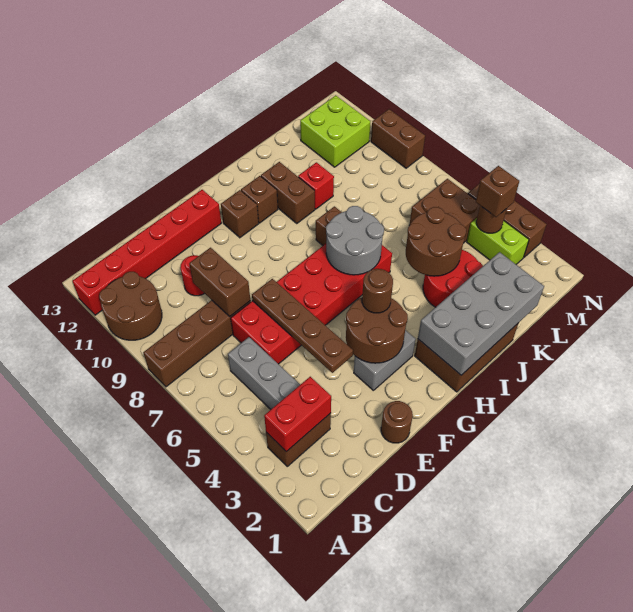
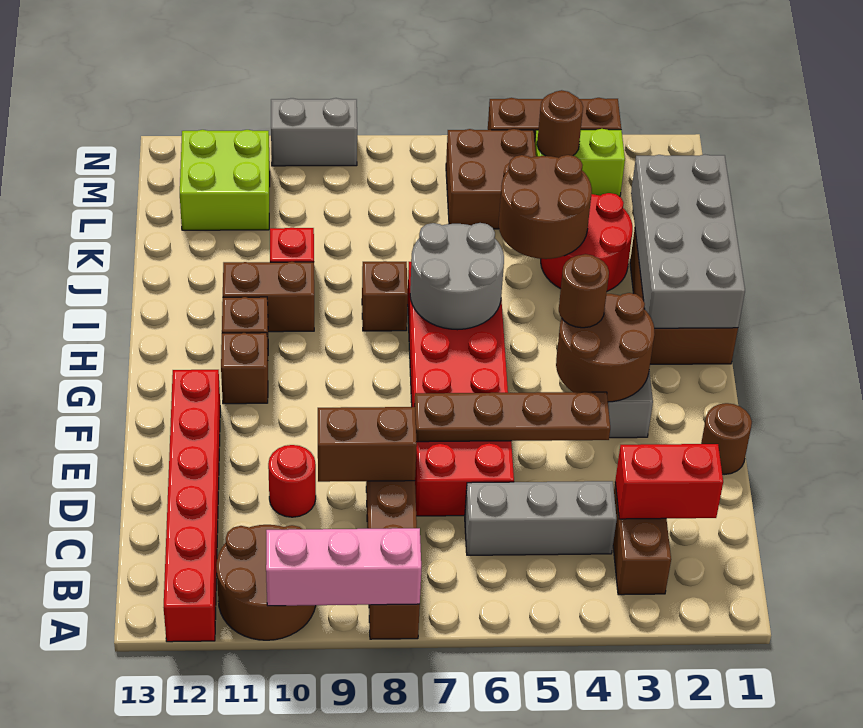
none -> pink brick A8:A10 level 2
red brick B3:C3 level 2 -> red brick C2:C3 level 2
brown brick M4 level 3 -> none
brown brick N9:N10 level 1 -> grey brick N9:N10 level 1

